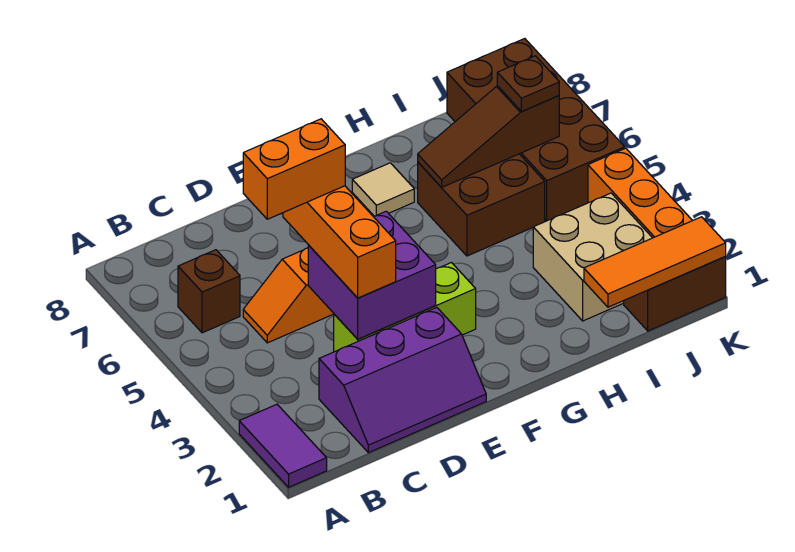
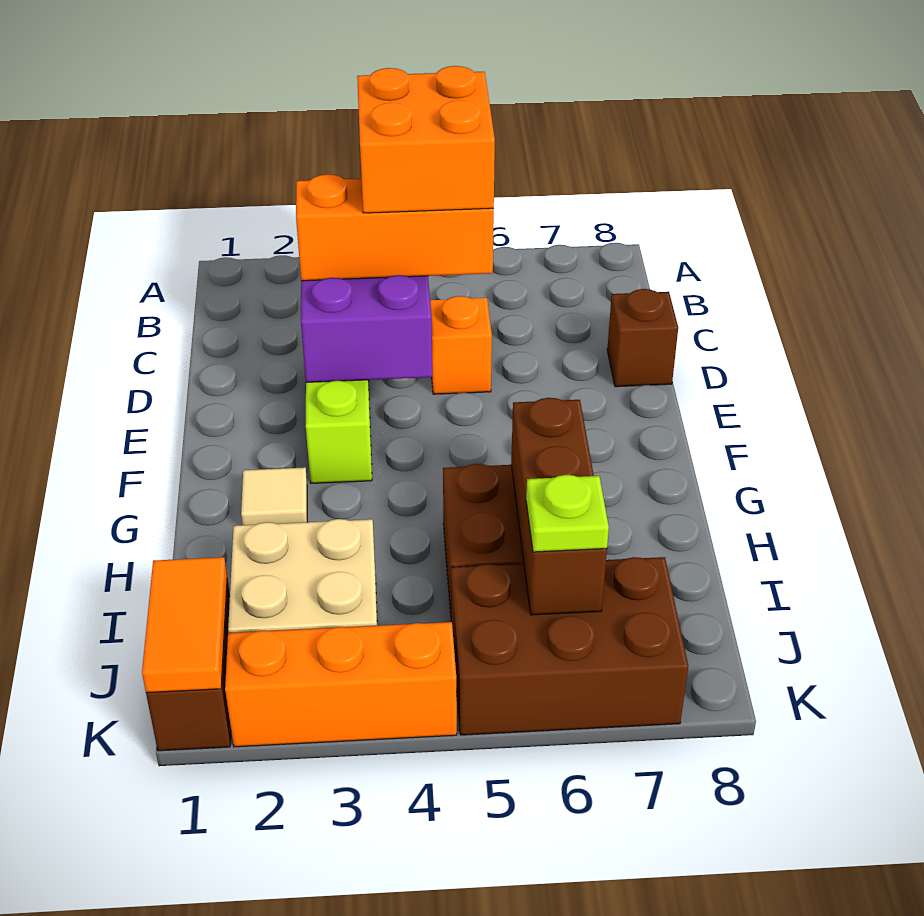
purple tile A1:A2 level 1 -> none
brown brick B6 level 1 -> brown brick D8 level 1
purple slope C1:E2 level 1 top 2 -> none
orange brick C5:D5 level 4 -> orange brick C4:D5 level 4
tan tile G7 level 1 -> tan tile G2 level 1
brown slope H6:J6 level 2 top J -> brown brick H6:J6 level 2
orange tile I1:K1 level 2 -> orange tile J1:K1 level 2
brown brick J5:K8 level 1 -> brown brick J5:K7 level 1
brown plate J6 level 3 -> lime plate J6 level 3

